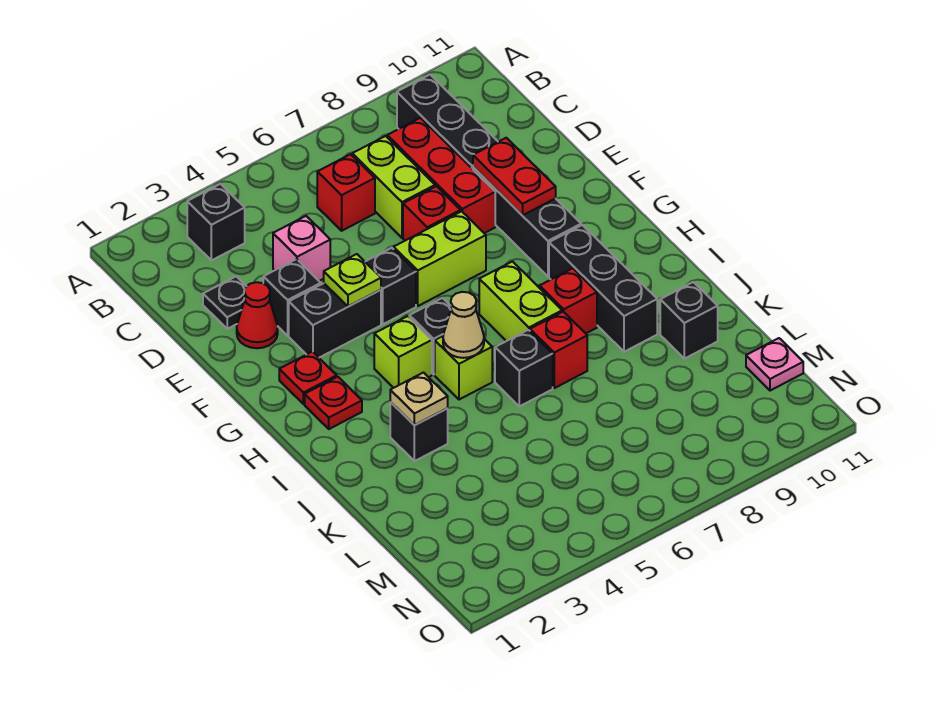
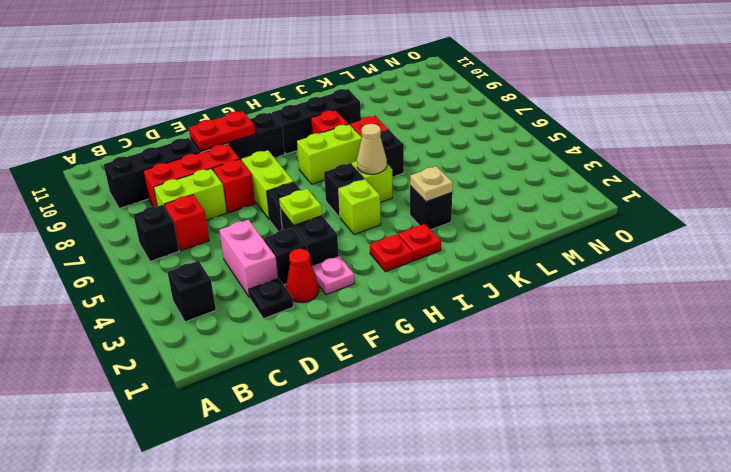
pink brick D4 level 1 -> pink brick D3:D4 level 1
red plate G2 level 1 -> red plate I2 level 1
black brick K10 level 1 -> black brick B6 level 1
pink plate M11 level 1 -> pink plate F2 level 1

